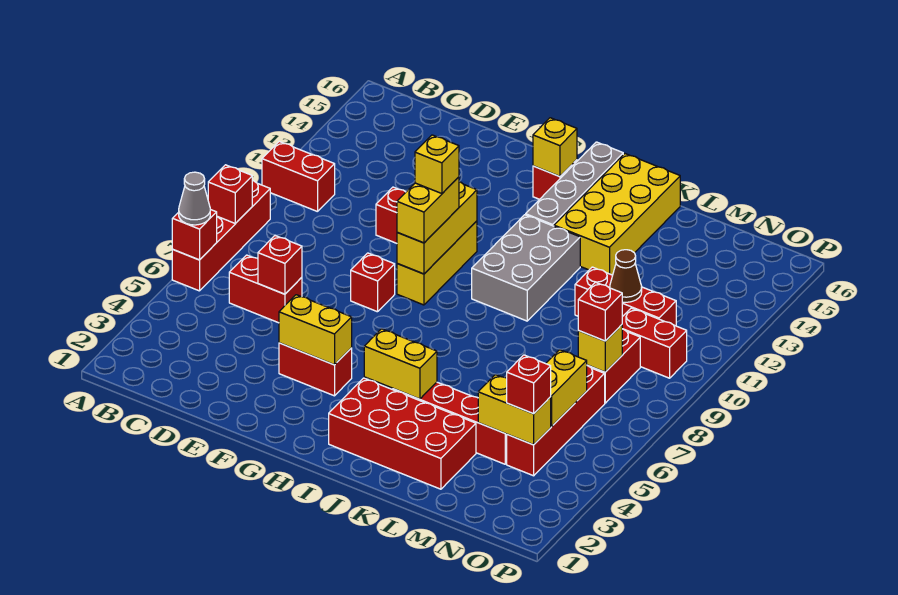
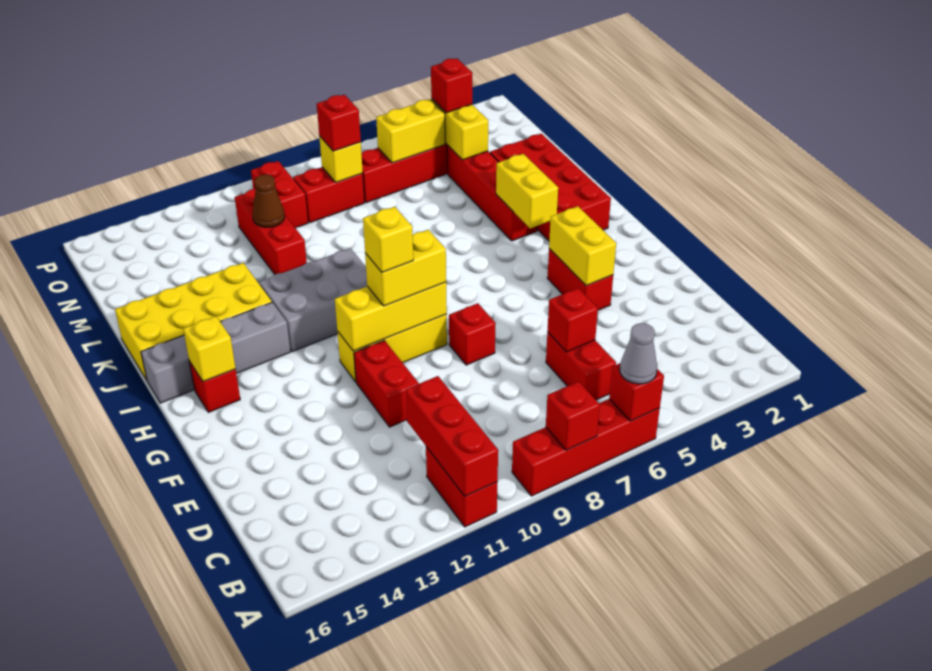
none -> red brick A11:C11 level 2

